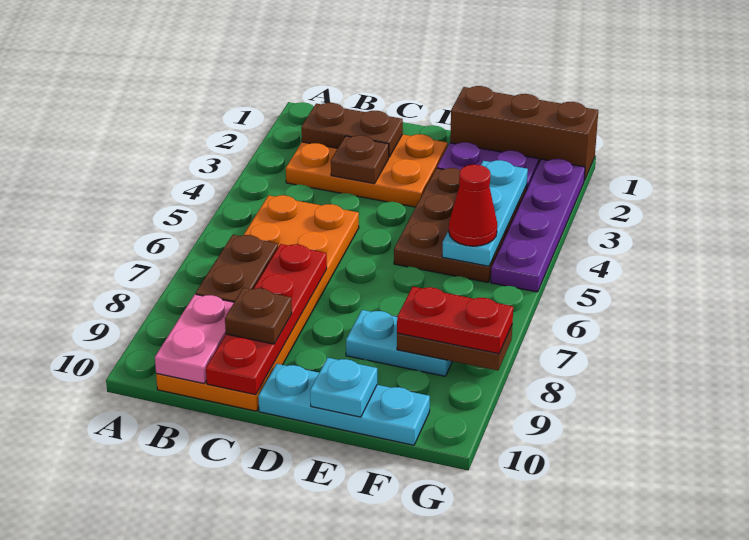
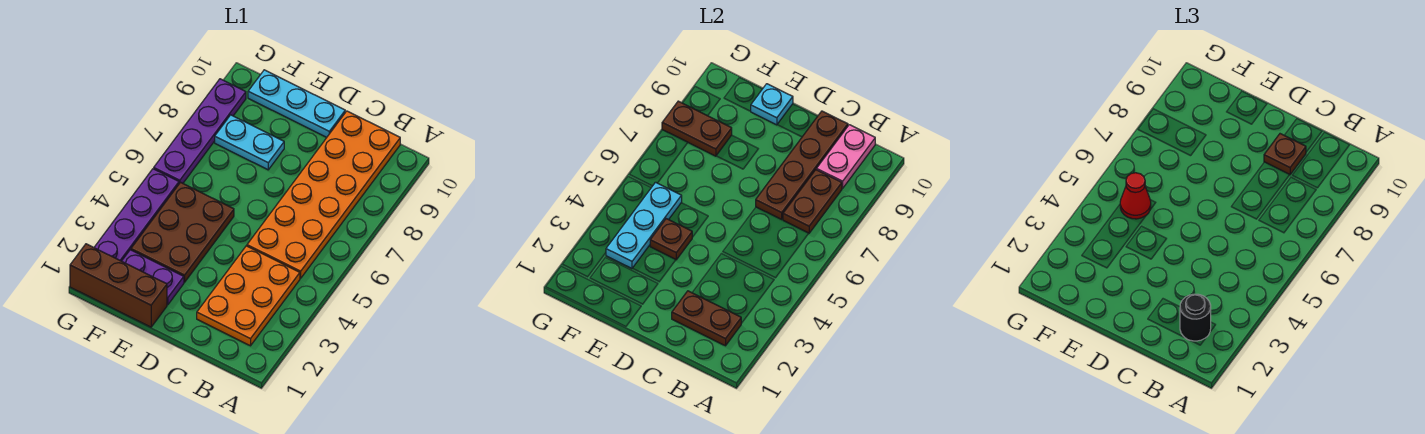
orange plate B2:D3 level 1 -> orange plate B2:C4 level 1
none -> black round brick B2 level 3
brown plate C3 level 2 -> brown plate E4 level 2
red plate C7:C10 level 2 -> brown plate C7:C10 level 2
red plate F8:G8 level 3 -> none
none -> purple plate G6:G9 level 1

